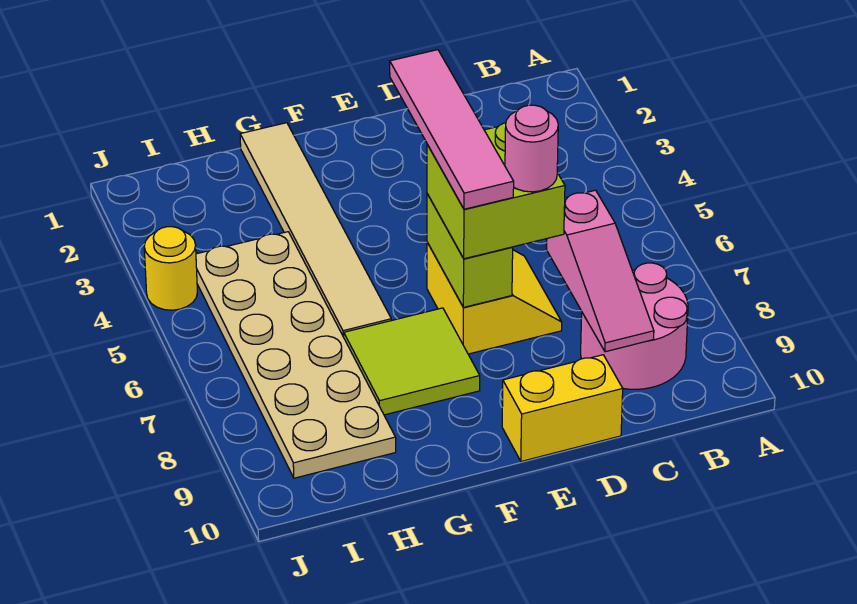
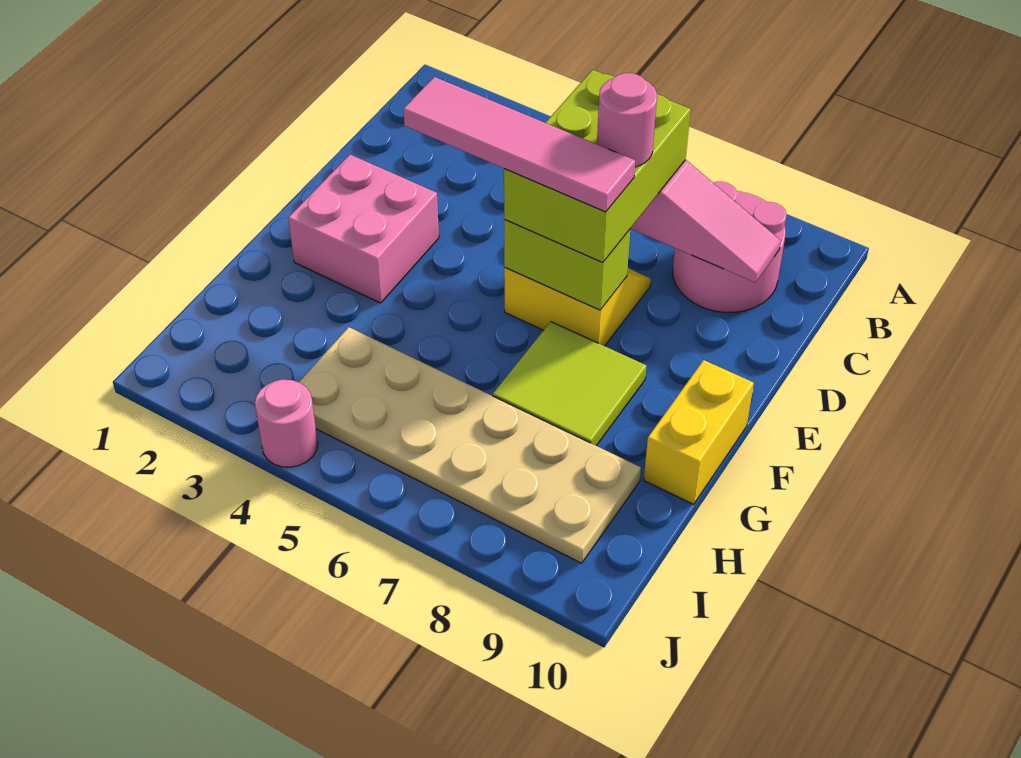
lime brick D6:E7 level 3 -> lime brick C6:E7 level 3
yellow brick D10:E10 level 1 -> yellow brick F10:G10 level 1
none -> pink brick E2:F3 level 1
tan tile G1:G6 level 1 -> none
yellow round brick J4 level 1 -> pink round brick J4 level 1

